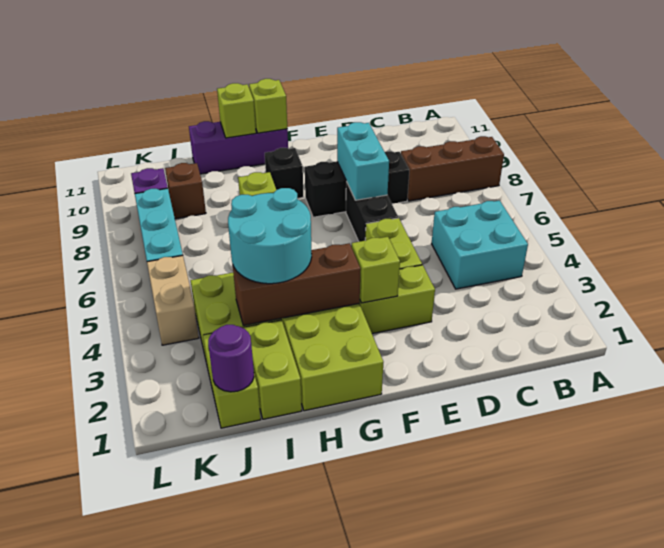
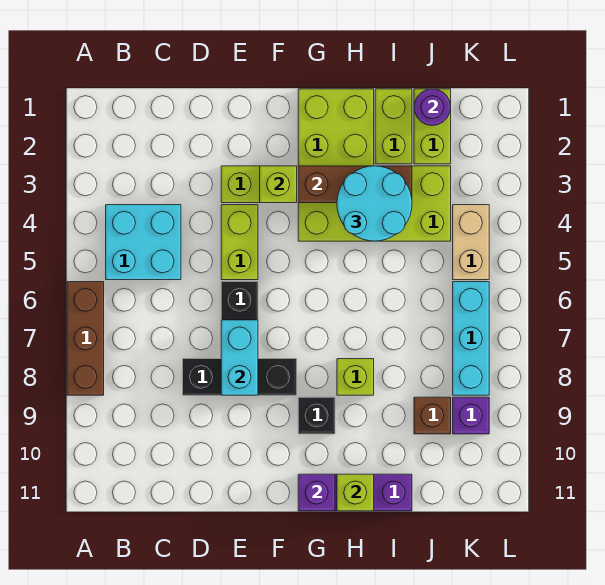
brown brick A8:C8 level 1 -> brown brick A6:A8 level 1
lime brick G11 level 2 -> purple brick G11 level 2

